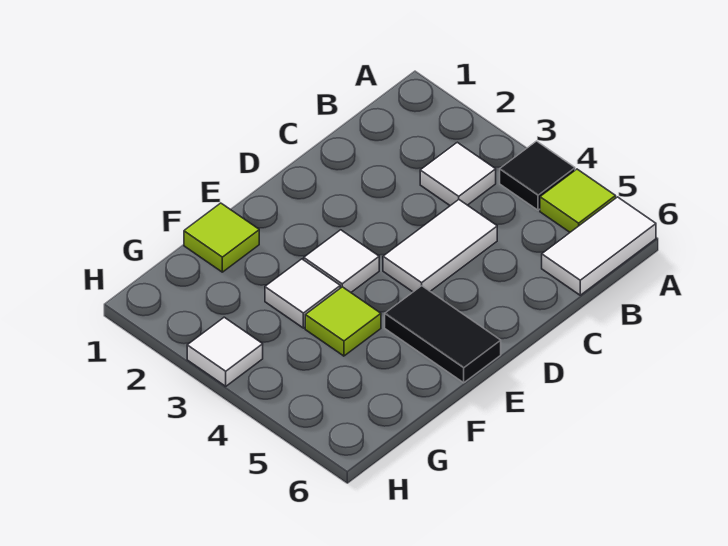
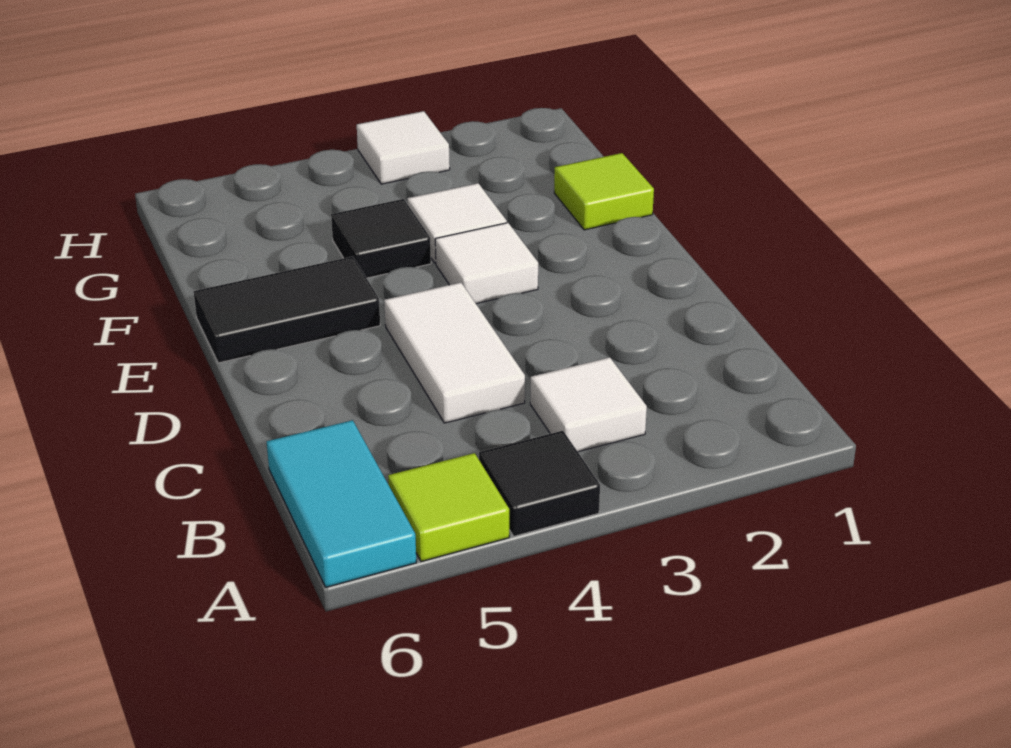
white tile A6:B6 level 1 -> cyan tile A6:B6 level 1
lime tile F4 level 1 -> black tile F4 level 1

